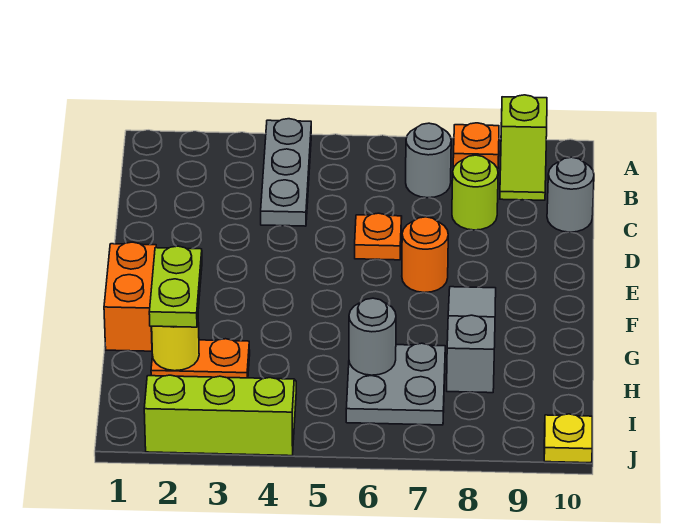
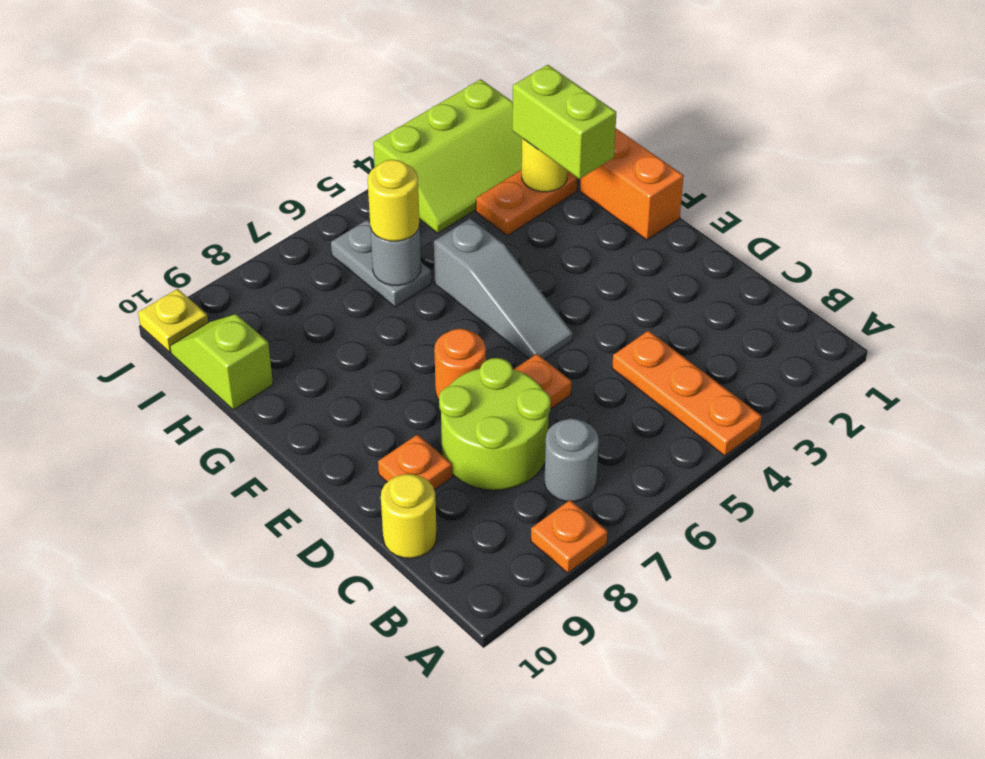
grey plate A4:C4 level 1 -> orange plate A4:C4 level 1
lime slope A9:B9 level 1 top A -> lime slope H10:I10 level 1 top H
lime round brick C8 level 1 -> lime round brick C7:D8 level 1
grey round brick C10 level 1 -> yellow round brick C10 level 1
none -> orange plate D9 level 1
grey slope F8:H8 level 1 top H -> grey slope E5:G5 level 1 top G
lime plate G2:H2 level 3 -> lime brick G2:H2 level 3
grey plate H6:I7 level 1 -> grey plate H6:I6 level 1
none -> yellow round brick H6 level 3

